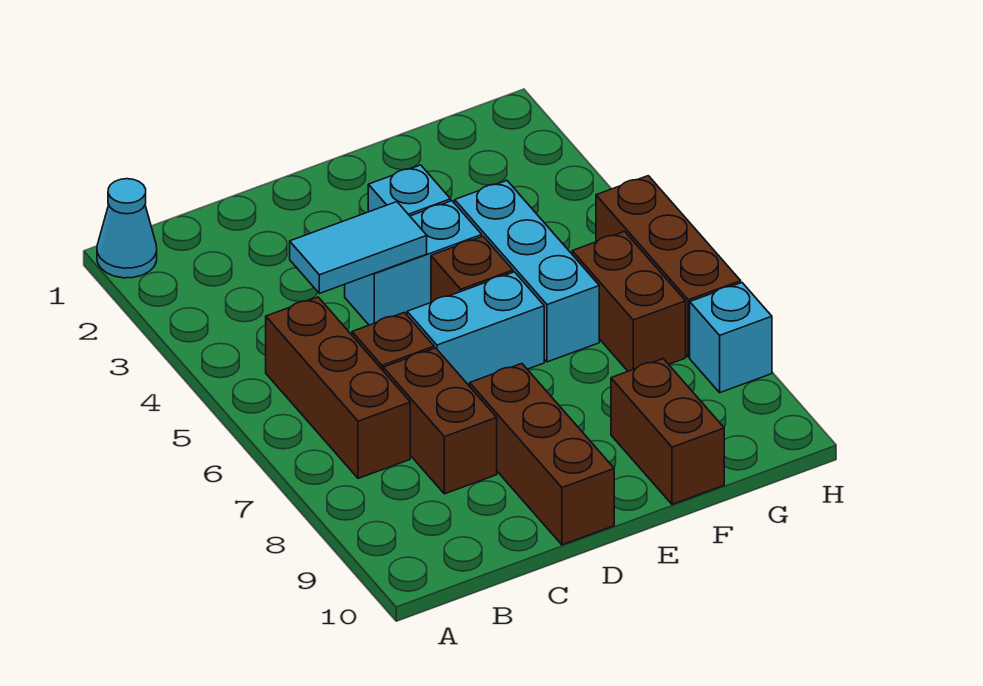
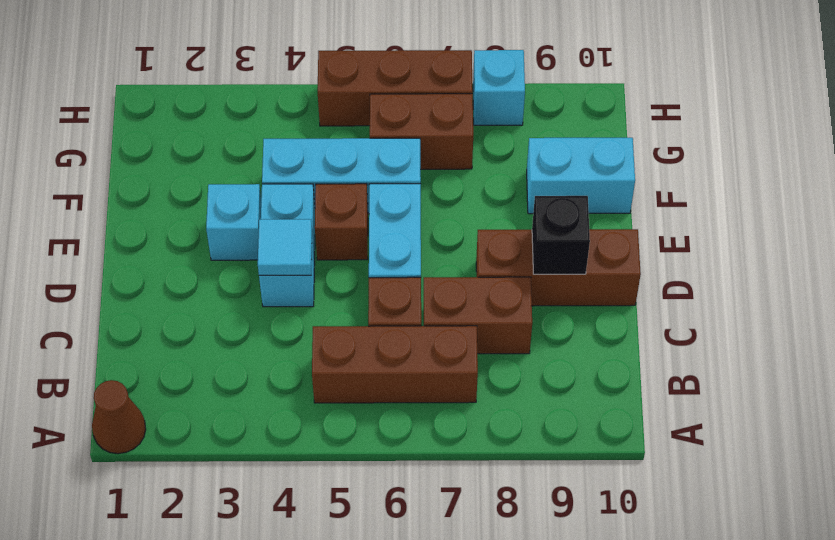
cyan cone A1 level 1 -> brown cone A1 level 1
cyan tile C4:D4 level 2 -> cyan tile D4 level 2
none -> black brick D9 level 2
brown brick F9:F10 level 1 -> cyan brick F9:F10 level 1

